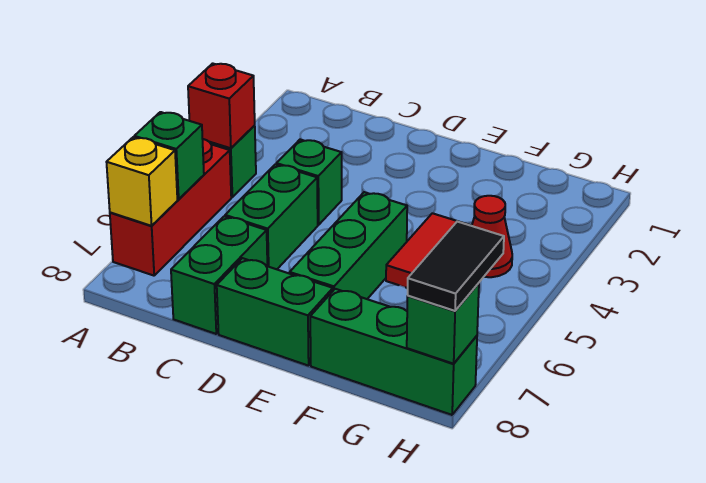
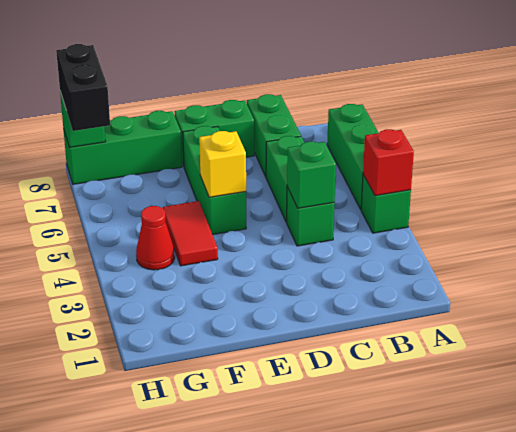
red brick A5:A7 level 1 -> green brick A5:A7 level 1
green brick A6 level 2 -> green brick C4 level 2
yellow brick A7 level 2 -> yellow brick E5 level 2
black tile H7:H8 level 3 -> black brick H7:H8 level 3

